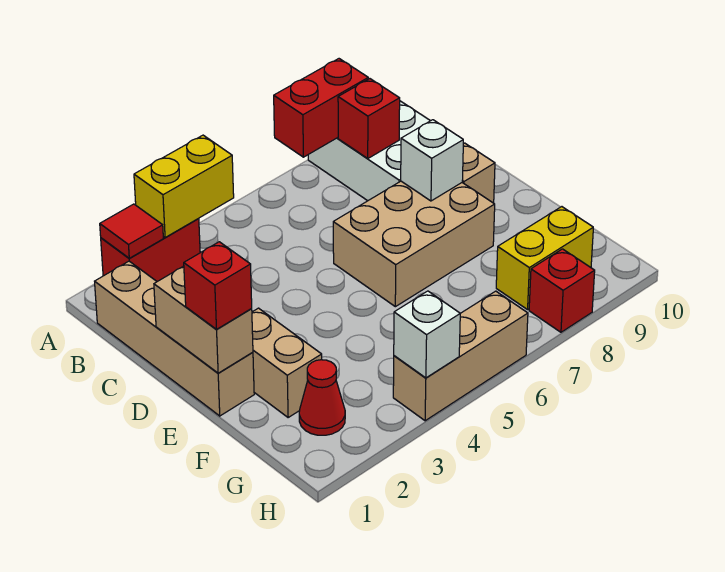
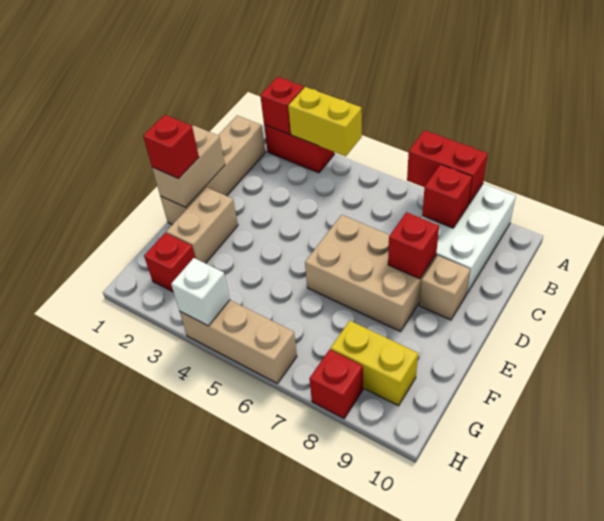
red tile A2 level 2 -> red brick A2 level 2
white brick D8 level 2 -> red brick D8 level 2
red cone G2 level 1 -> red brick G2 level 1

